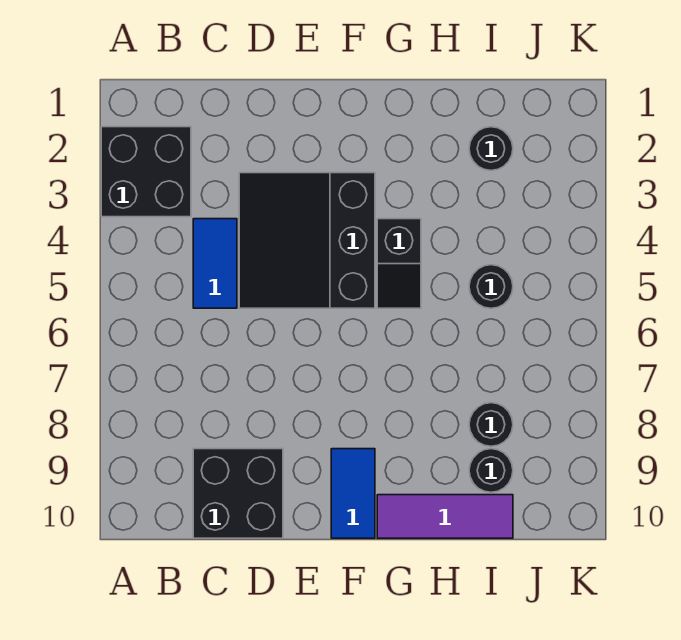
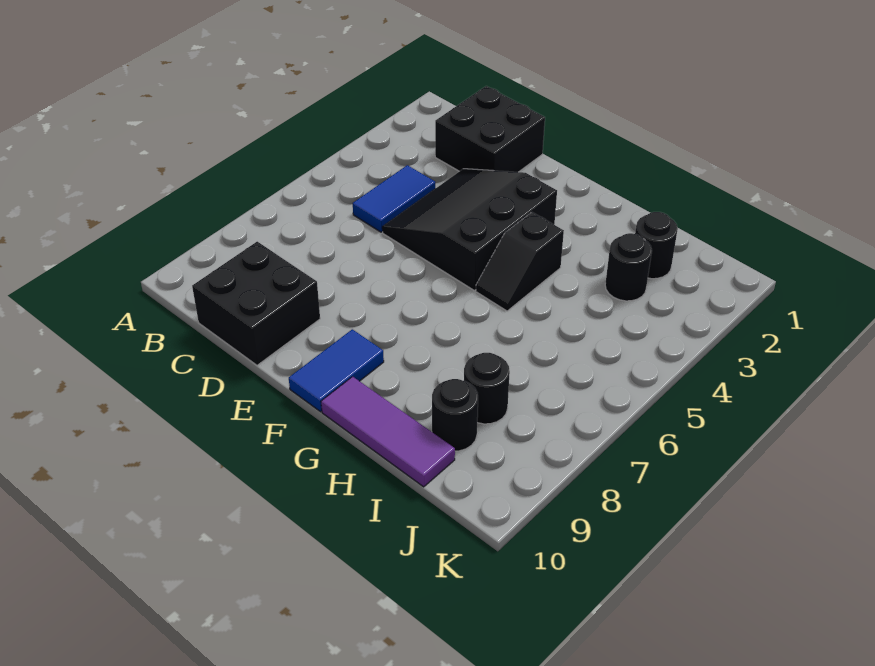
black brick A2:B3 level 1 -> black brick C1:D2 level 1
black round brick I5 level 1 -> black round brick I3 level 1

